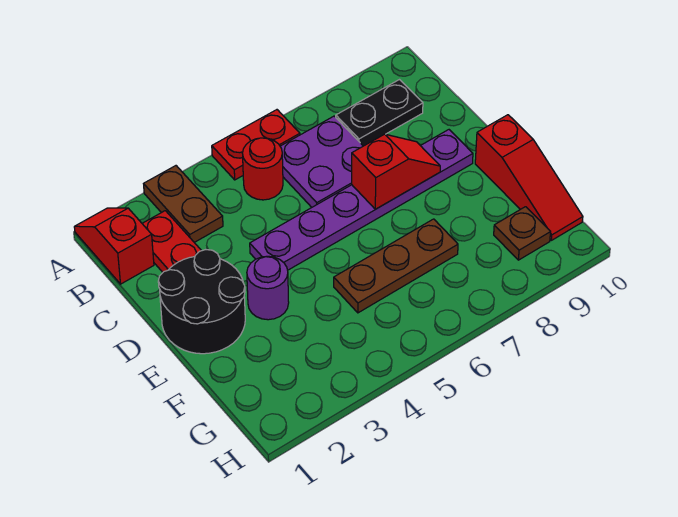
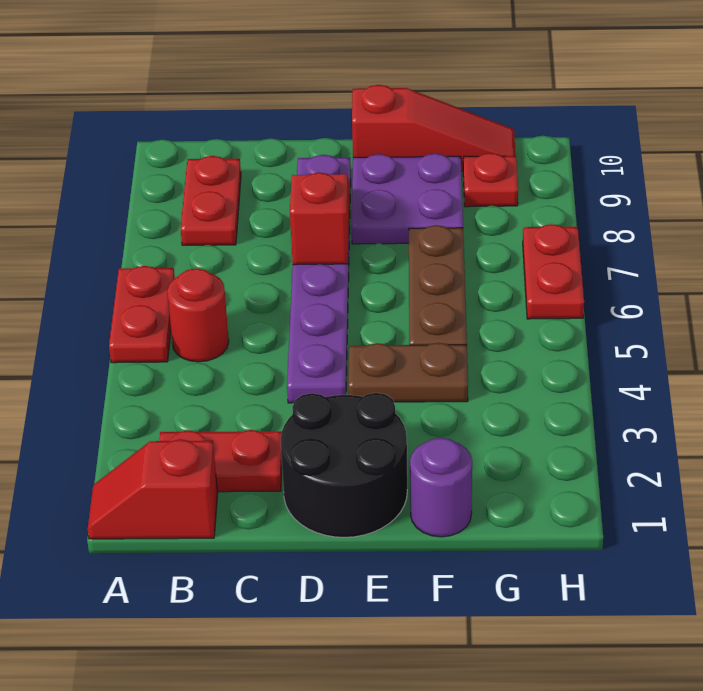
brown plate A3:B3 level 1 -> brown plate E4:F4 level 1
purple plate B6:C7 level 1 -> purple plate E8:F9 level 1
black plate B8:B9 level 1 -> red plate B8:B9 level 1
purple round brick E3 level 1 -> purple round brick F1 level 1
brown plate G9 level 1 -> red plate G9 level 1
none -> red plate H6:H7 level 1

